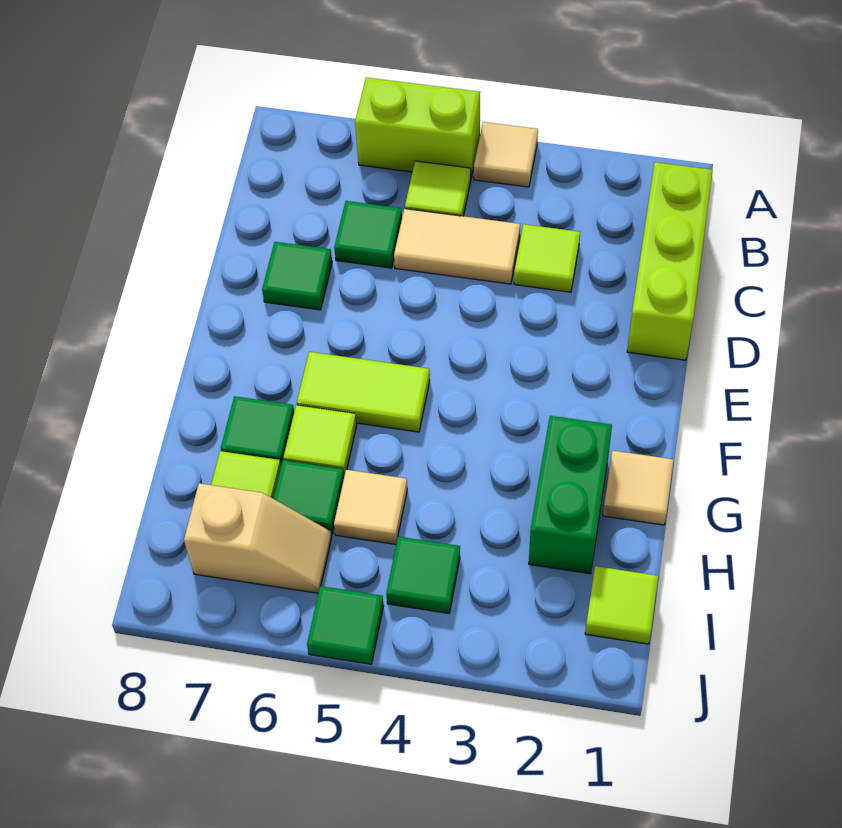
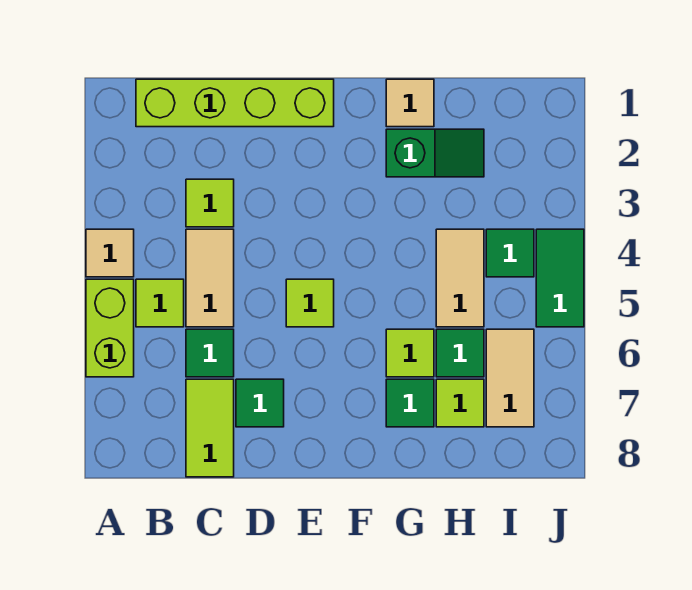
lime brick B1:D1 level 1 -> lime brick B1:E1 level 1
lime tile F5:F6 level 1 -> lime tile C7:C8 level 1
green brick G2:H2 level 1 -> green slope G2:H2 level 1 top G
tan tile H5 level 1 -> tan tile H4:H5 level 1
lime tile I1 level 1 -> lime tile E5 level 1
tan slope I6:I7 level 1 top 7 -> tan tile I6:I7 level 1
green tile J5 level 1 -> green tile J4:J5 level 1

